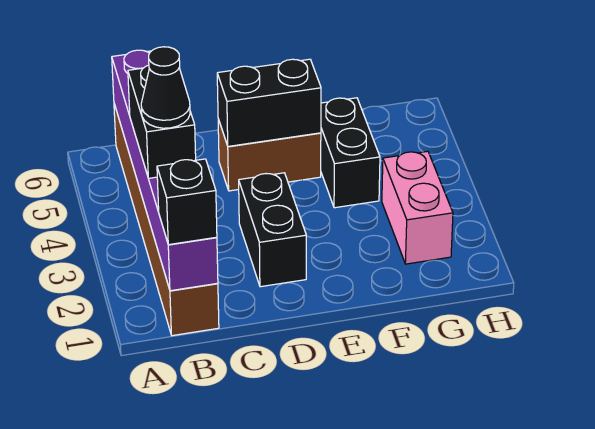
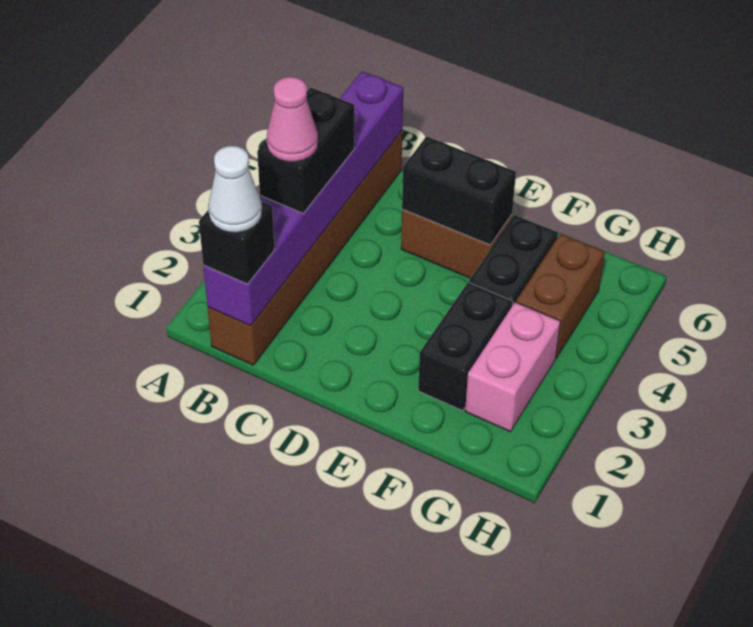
none -> white cone B1 level 4
black cone B3 level 4 -> pink cone B3 level 4
black brick D2:D3 level 1 -> black brick F2:F3 level 1
none -> brown brick G4:G5 level 1

